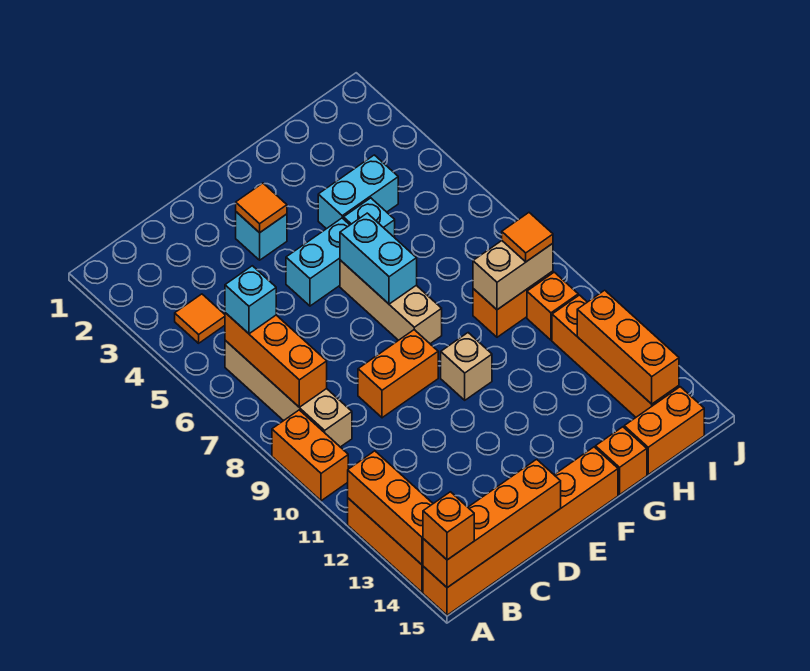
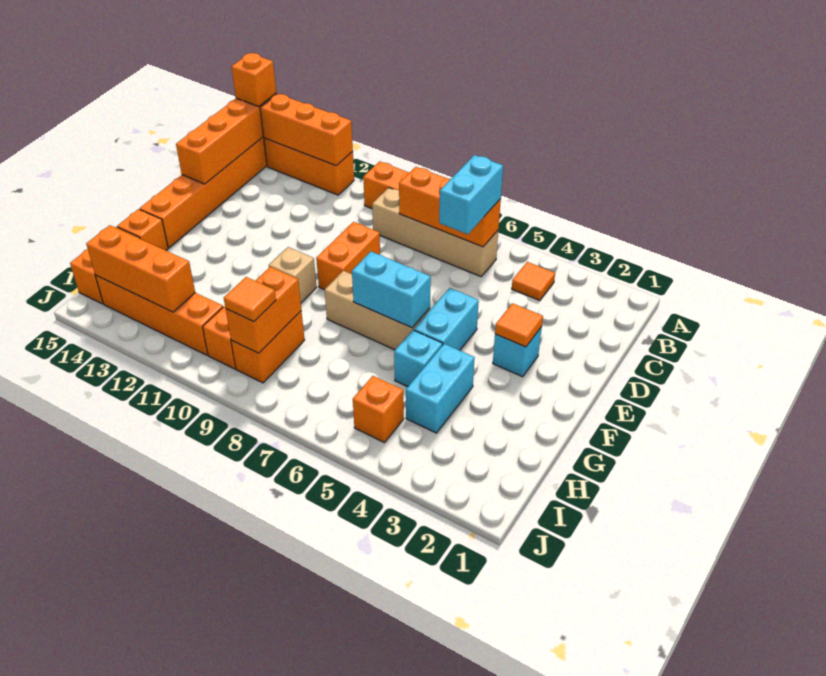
cyan brick B6 level 3 -> cyan brick B6:C6 level 3
tan brick H9:I9 level 2 -> orange brick H9:I9 level 2
none -> orange brick I5 level 1

